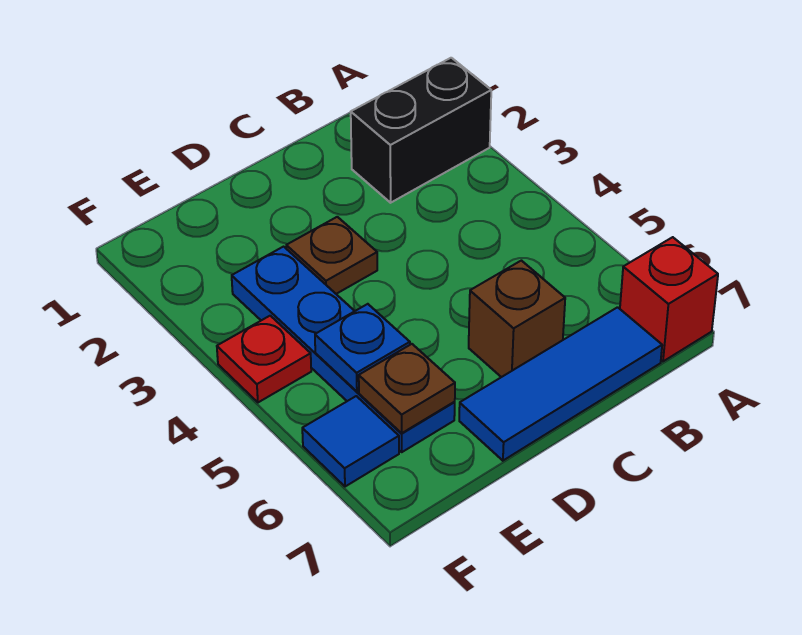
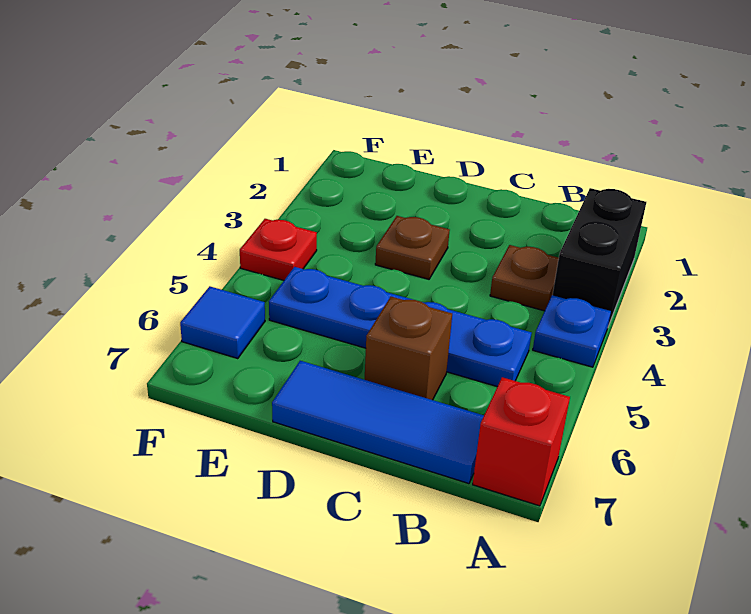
black brick A2:B2 level 1 -> black brick A2:A3 level 1
blue plate E3:E6 level 1 -> blue plate B5:E5 level 1
blue plate E5 level 2 -> blue plate A4 level 1
brown plate E6 level 2 -> brown plate B3 level 1

